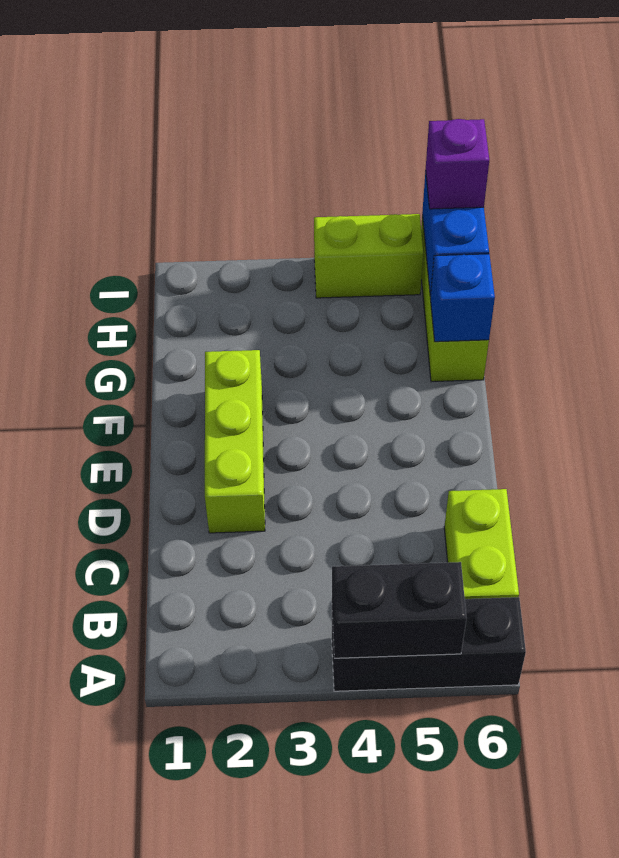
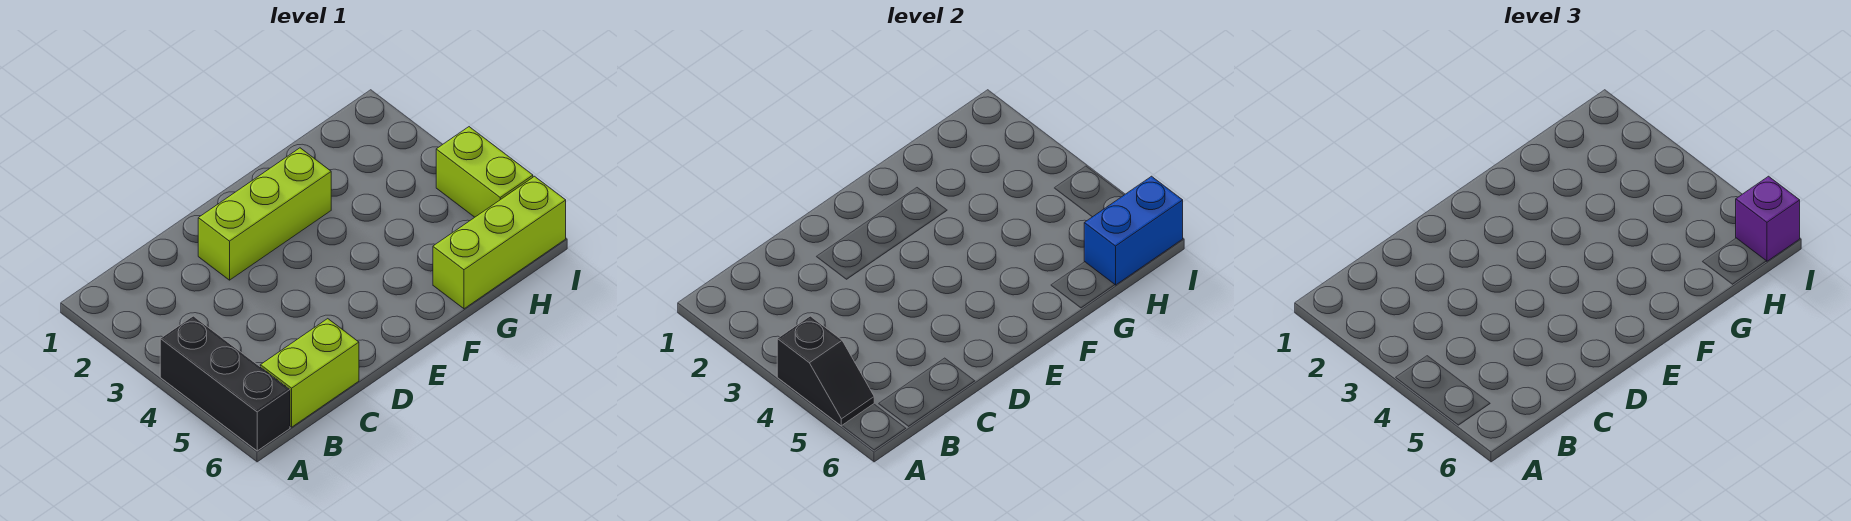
black brick A4:A5 level 2 -> black slope A4:A5 level 2 top 4
blue brick G6 level 2 -> none

